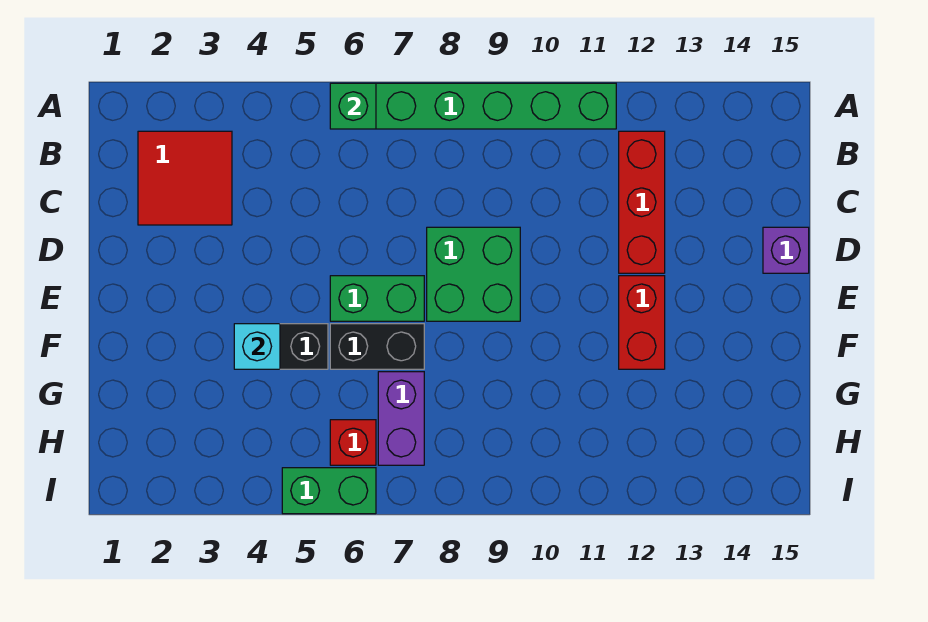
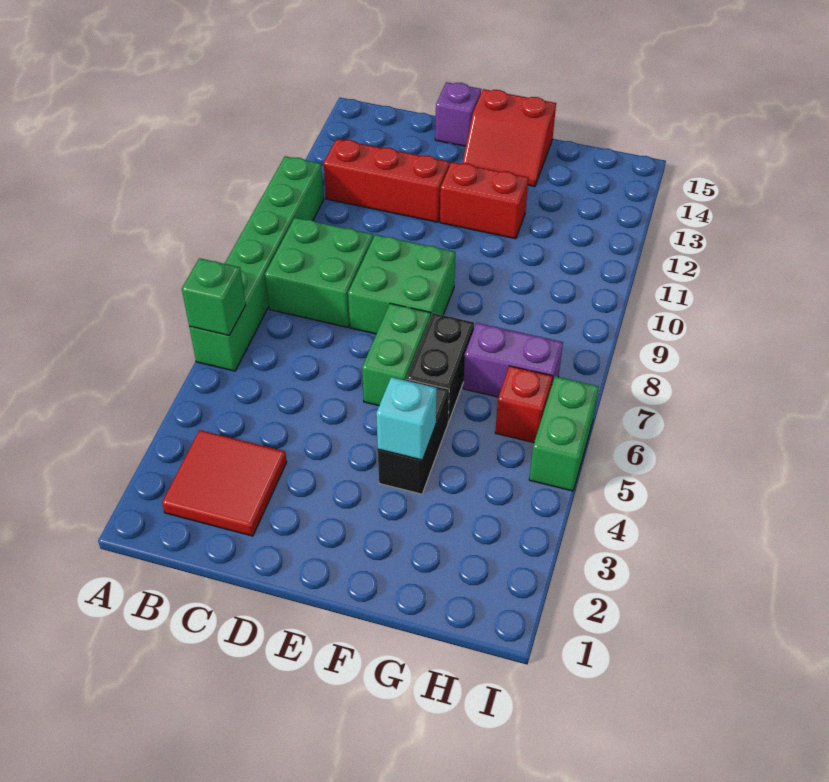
none -> green brick B8:C9 level 1
none -> red slope E14:F15 level 1 top 15

